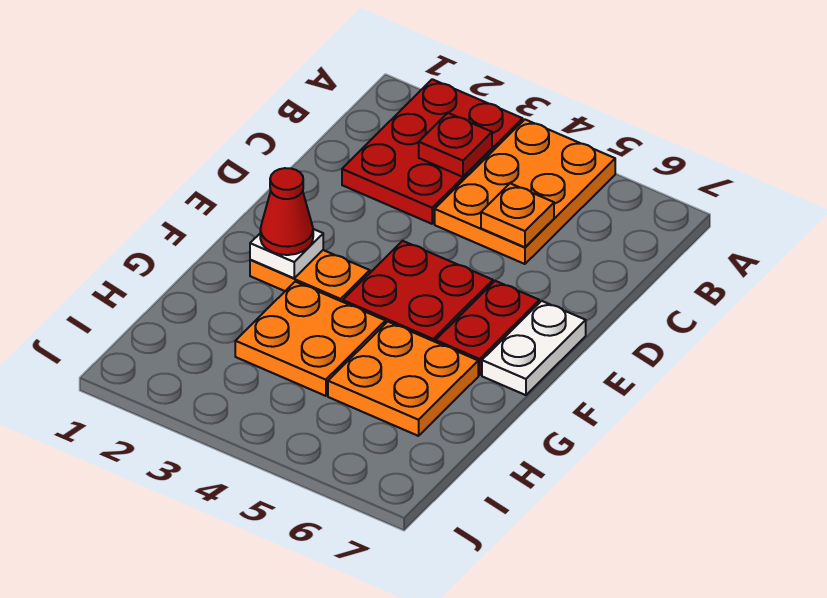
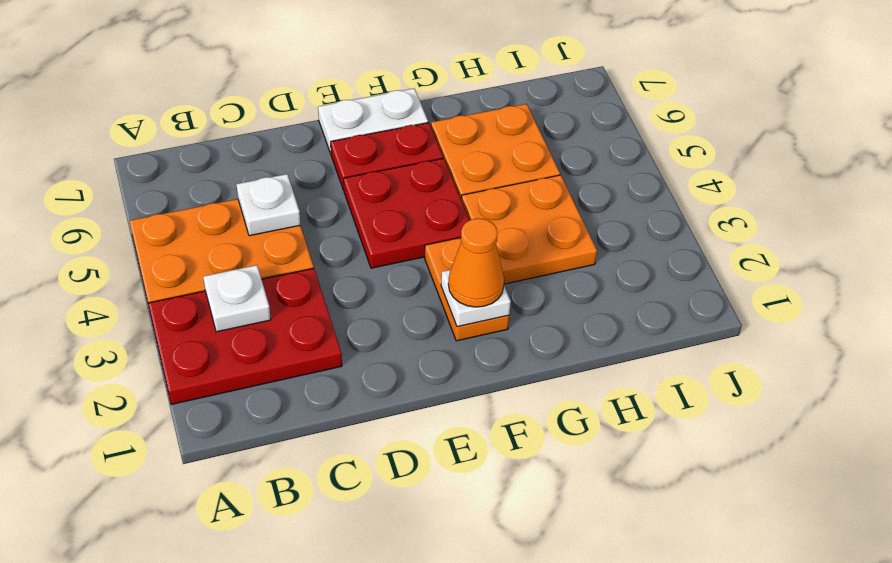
red plate B3 level 2 -> white plate B3 level 2
orange plate C5 level 2 -> white plate C5 level 2
red cone F2 level 3 -> orange cone F2 level 3

